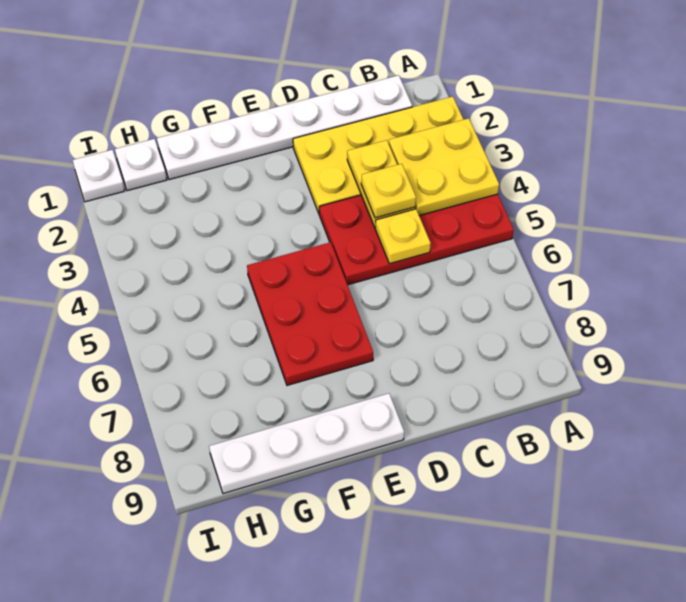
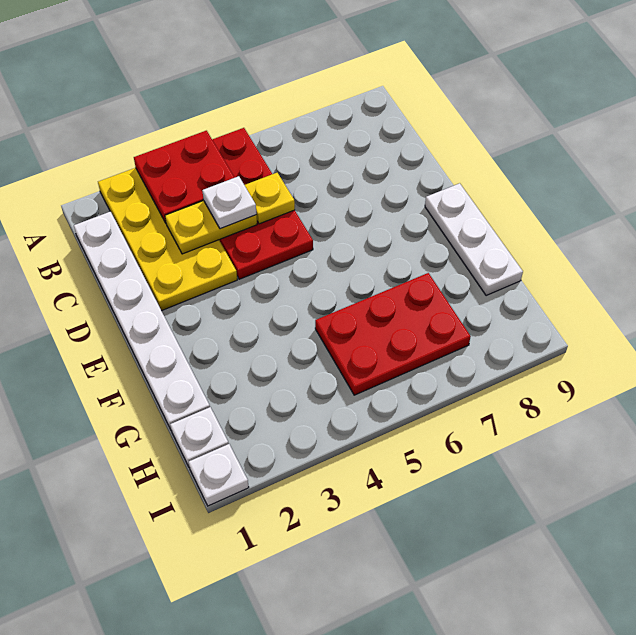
yellow plate A3:B4 level 2 -> red plate A3:B4 level 2
yellow plate C4 level 3 -> white plate C4 level 3
red plate E5:F7 level 1 -> red plate G5:H7 level 1
white plate E9:H9 level 1 -> white plate E9:G9 level 1

